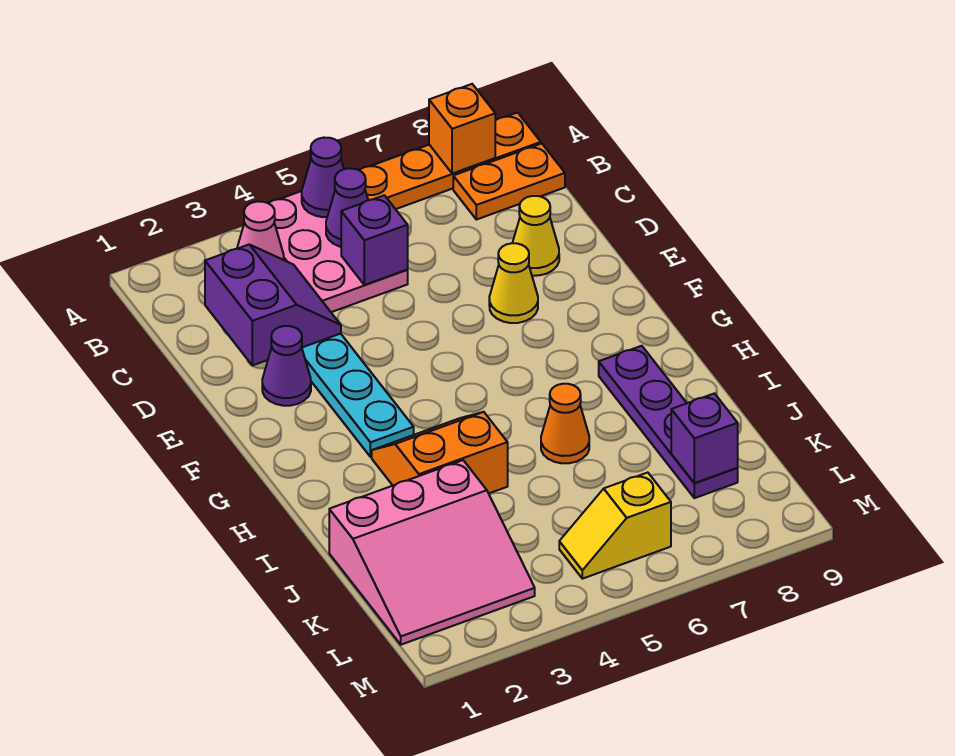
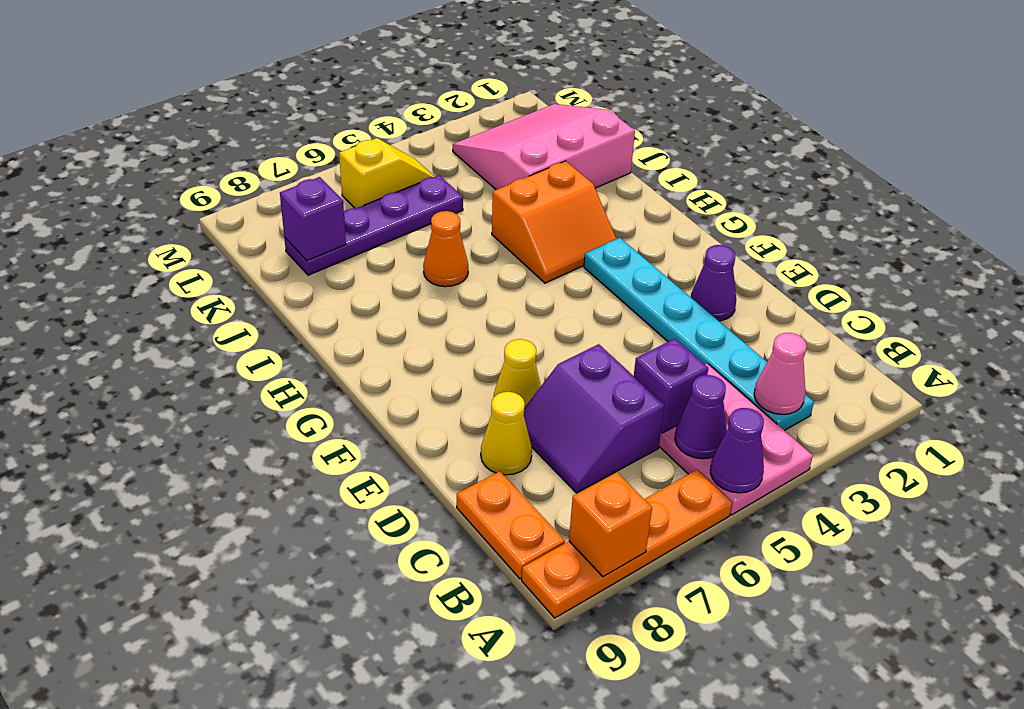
orange plate B8:B9 level 1 -> orange plate B9:C9 level 1
purple slope C2:D3 level 2 top 2 -> purple slope C6:D7 level 1 top 6
purple plate H8:K8 level 1 -> purple plate K5:K8 level 1

